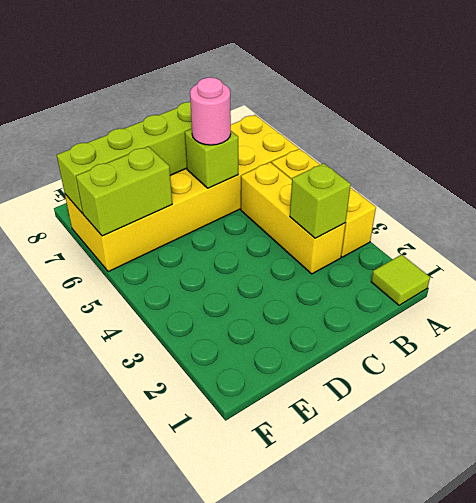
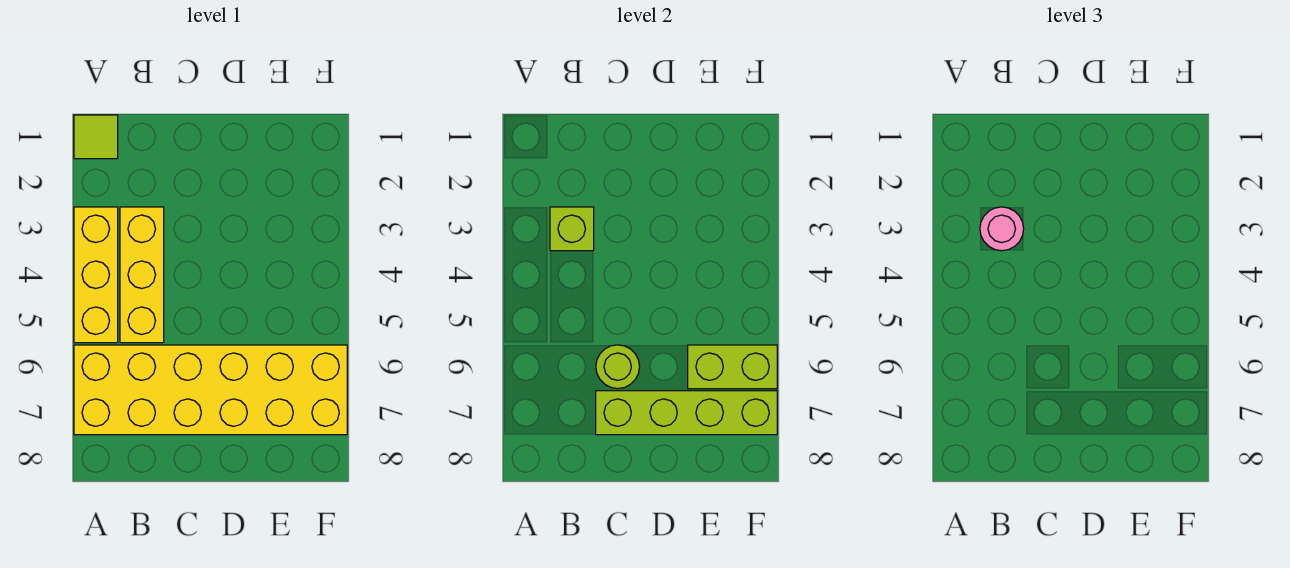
lime brick C6 level 2 -> lime round brick C6 level 2
pink round brick C6 level 3 -> pink round brick B3 level 3

